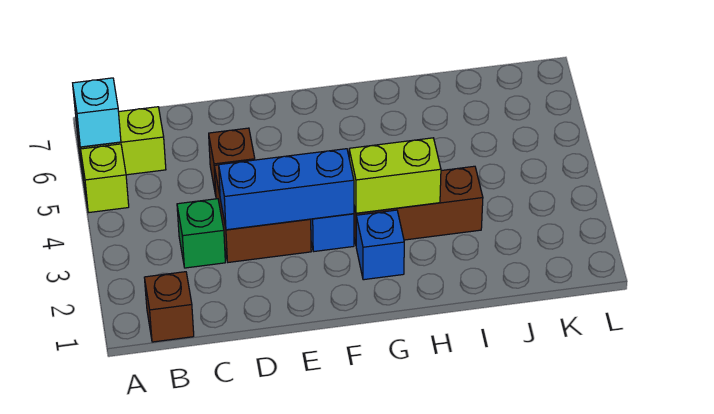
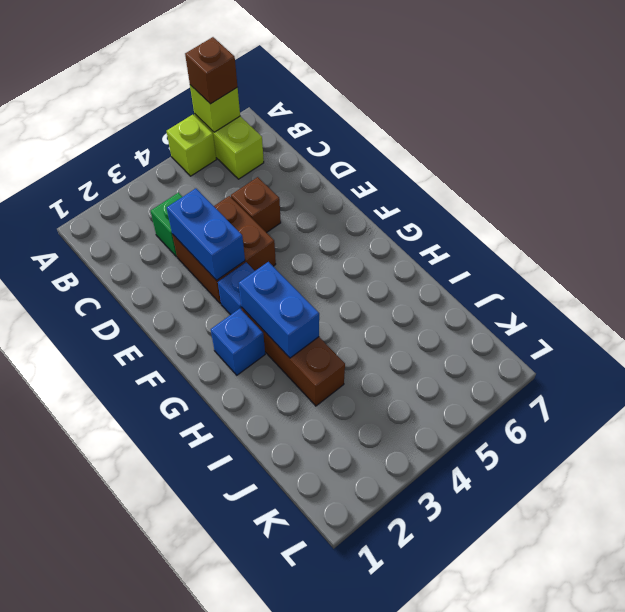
cyan brick A6 level 2 -> lime brick A6 level 2
brown brick B1 level 1 -> brown brick A6 level 3
blue brick D3:F3 level 2 -> blue brick D3:E3 level 2
lime brick G3:H3 level 2 -> blue brick G3:H3 level 2

